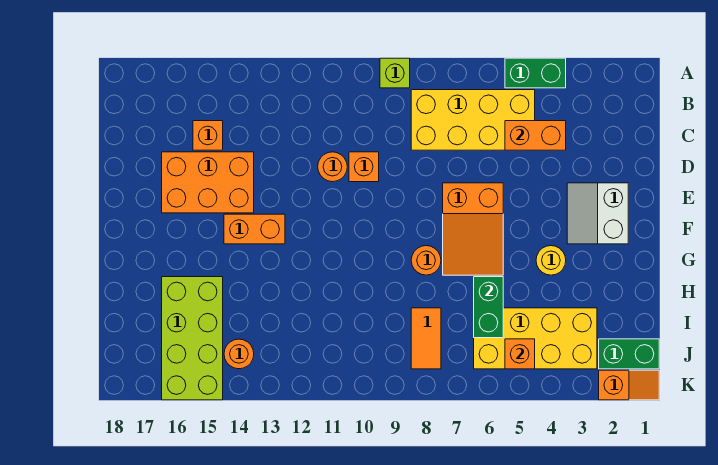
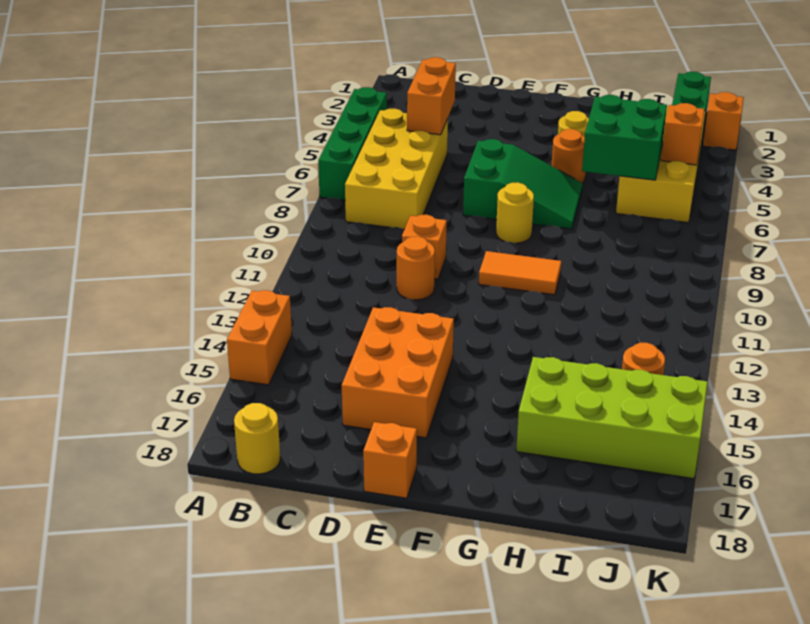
green brick A4:A5 level 1 -> green brick A4:A7 level 1
lime brick A9 level 1 -> none
none -> yellow round brick B18 level 1
orange brick C15 level 1 -> orange brick E18 level 1
white slope E2:F3 level 1 top 2 -> none
orange slope E6:G7 level 1 top E -> green slope E6:G7 level 1 top E
none -> yellow round brick F8 level 1
orange brick F13:F14 level 1 -> orange brick A14:A15 level 1
orange round brick G8 level 1 -> orange round brick G5 level 1
green brick H6:I6 level 2 -> green brick H5:I6 level 2
orange tile I8:J8 level 1 -> orange tile F10:G10 level 1

